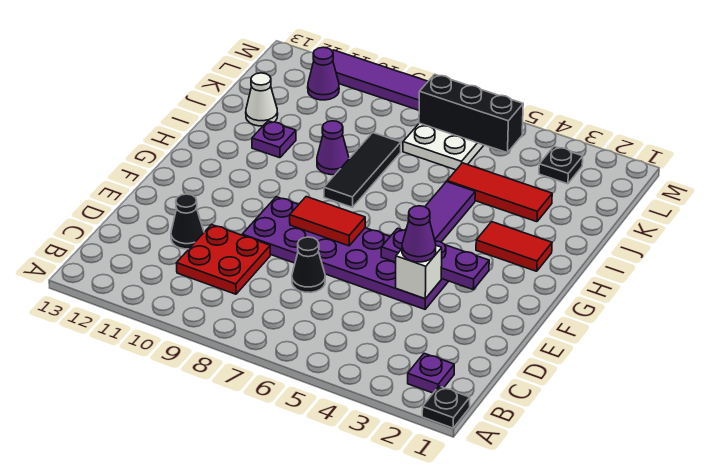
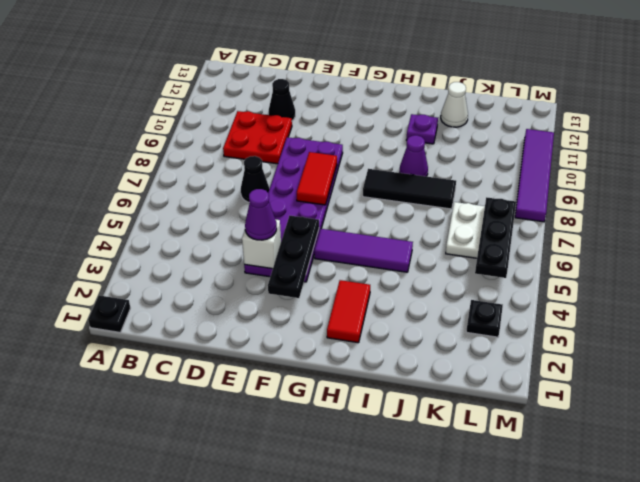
purple plate B2 level 1 -> none
purple plate F3:F5 level 2 -> black plate F3:F5 level 2
red tile J3:J5 level 1 -> none
black brick L5:L7 level 2 -> black plate L5:L7 level 2
purple cone L11 level 1 -> none

